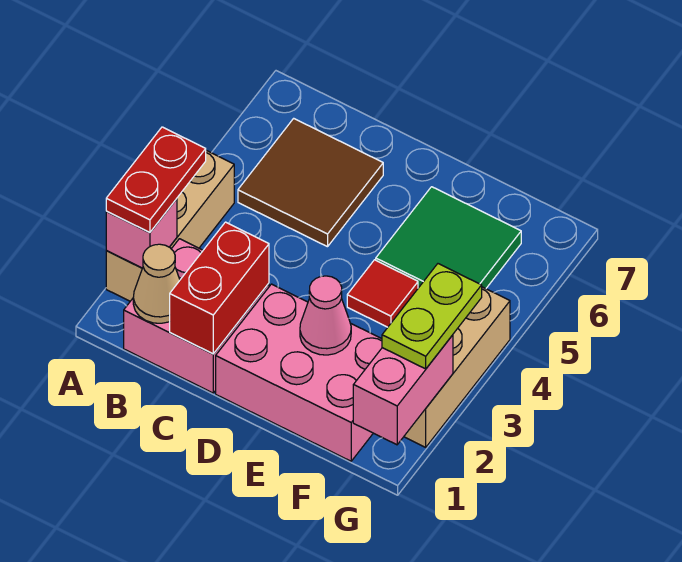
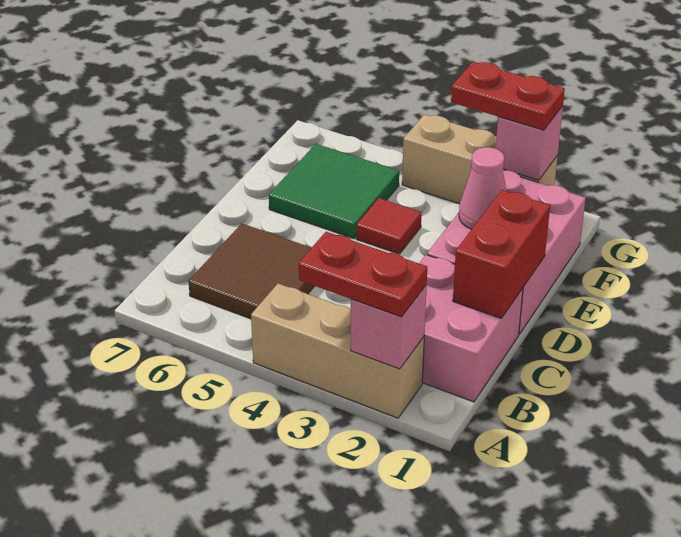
tan cone B1 level 2 -> none
red brick C1:C2 level 2 -> red brick C1:D1 level 2
pink brick G1:G2 level 2 -> pink brick G2 level 2
lime plate G2:G3 level 3 -> red plate G2:G3 level 3

